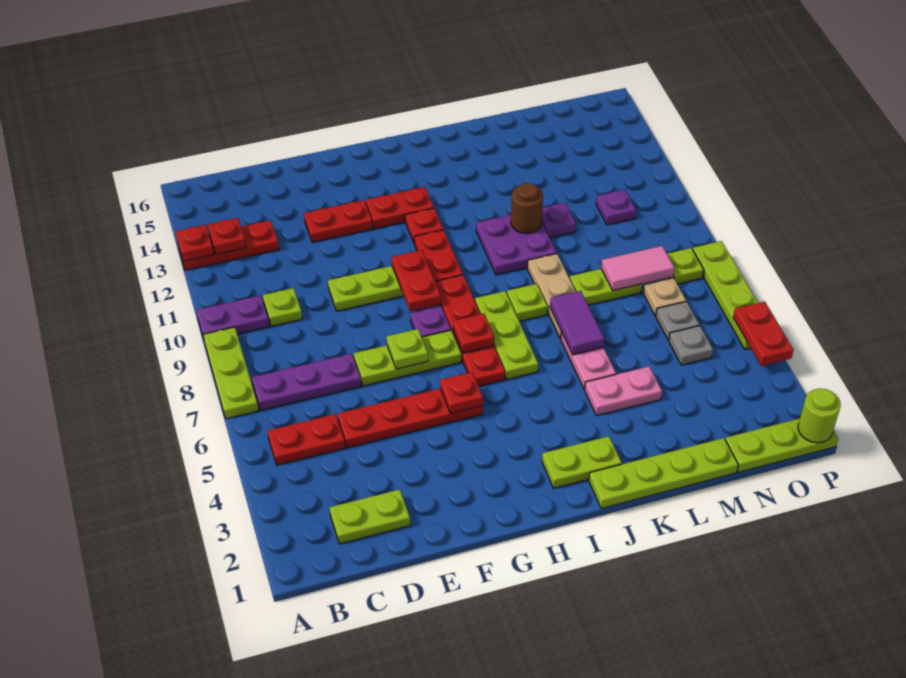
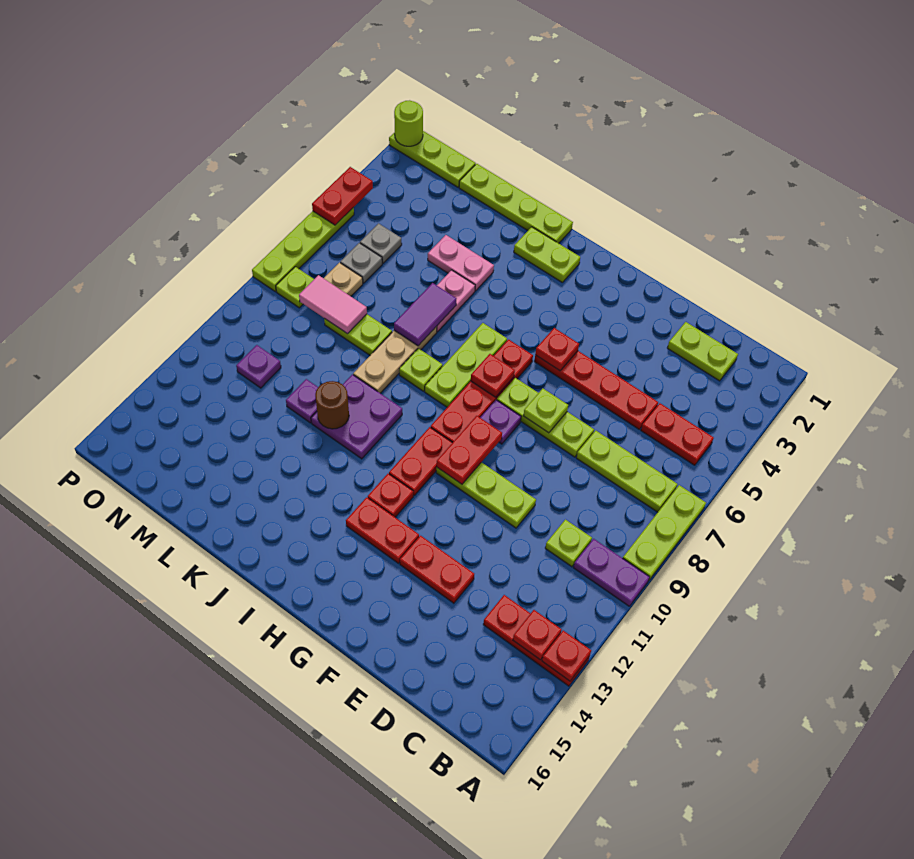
purple plate B7:D7 level 1 -> lime plate B7:D7 level 1

